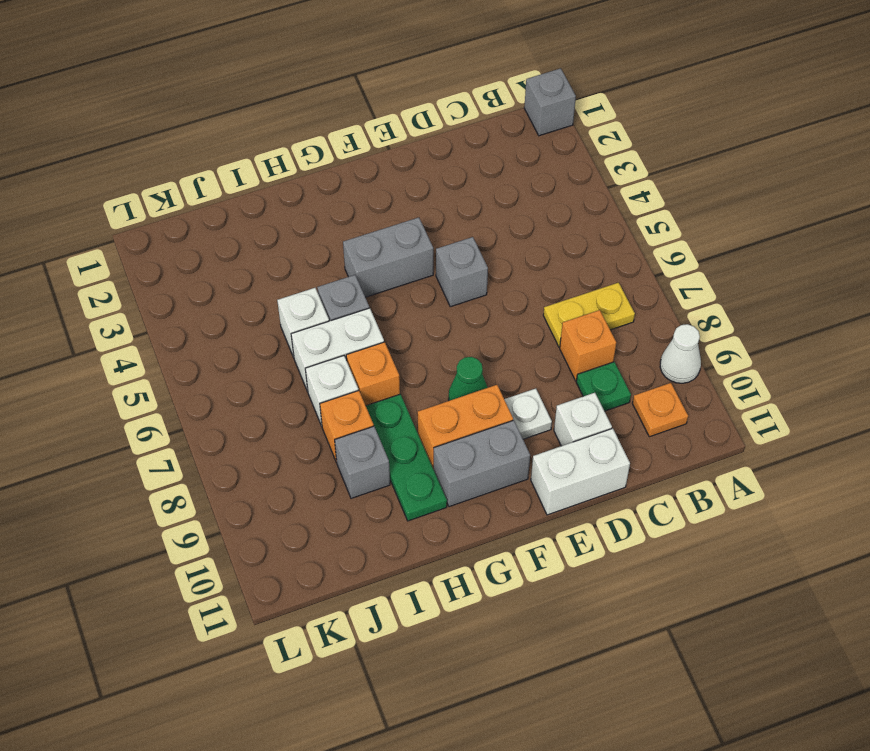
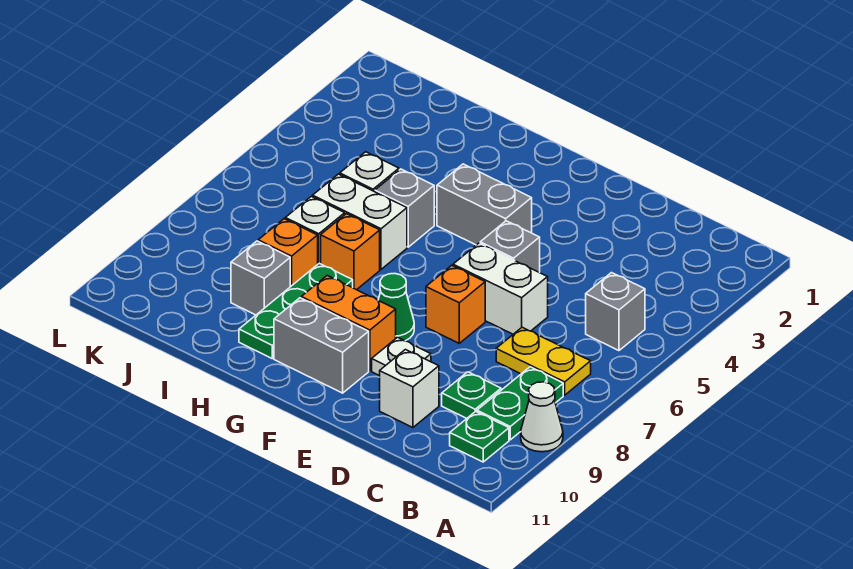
grey brick A1 level 1 -> grey brick B5 level 1
none -> green plate B8:B9 level 1
orange plate B10 level 1 -> green plate B10 level 1
orange brick C8 level 1 -> orange brick E7 level 1
white brick D11:E11 level 1 -> white brick D6:E6 level 1

